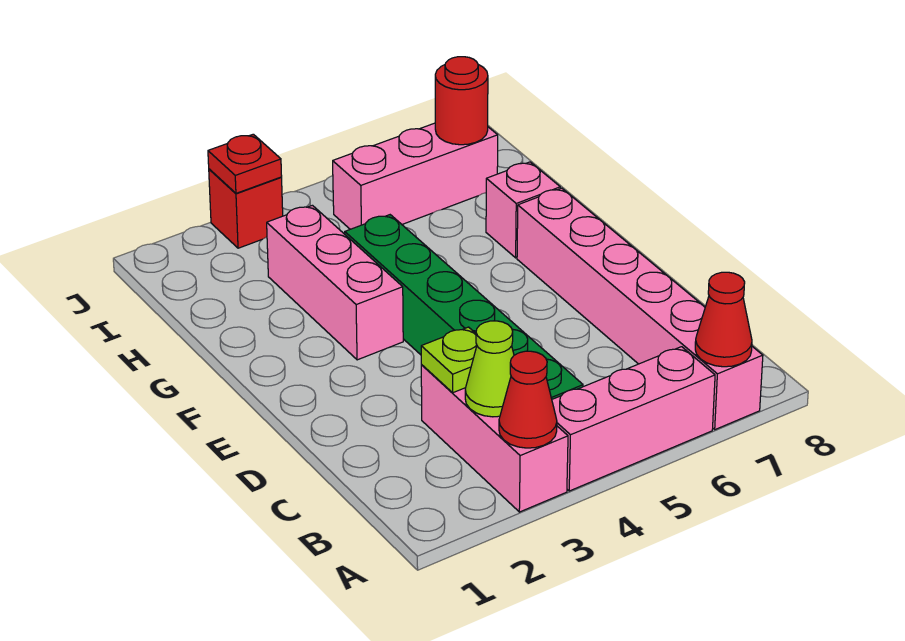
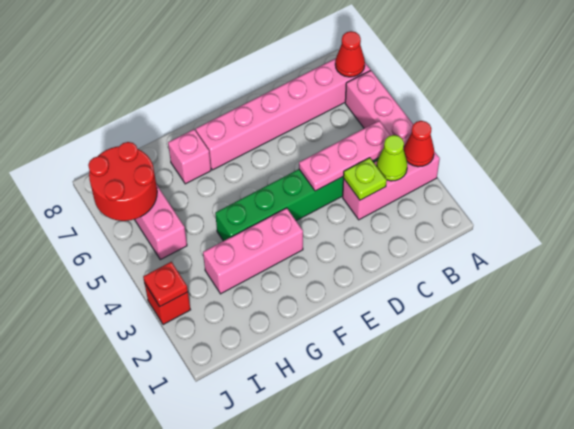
none -> pink plate B4:D4 level 2
red round brick I7 level 2 -> red round brick I6:J7 level 2

